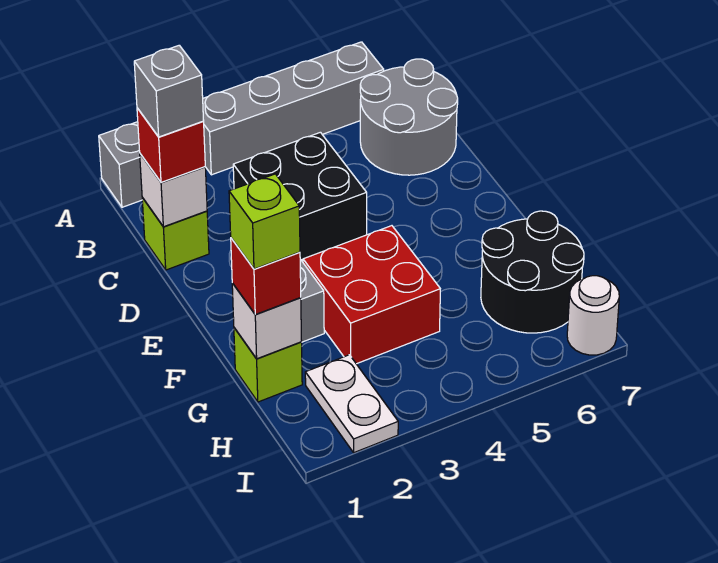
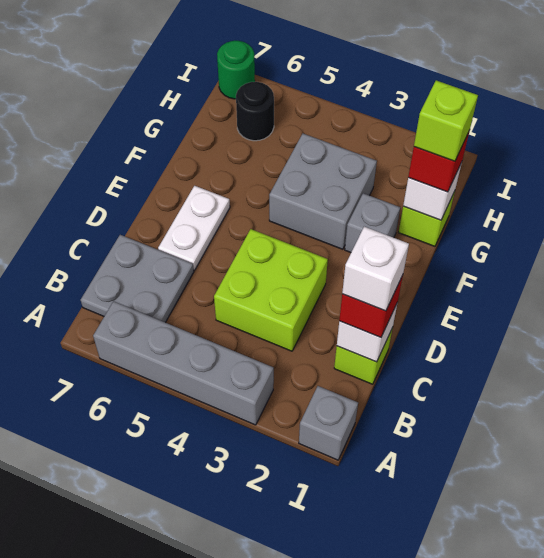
grey round brick B6:C7 level 1 -> grey plate B6:C7 level 1
grey brick C1 level 4 -> white brick C1 level 4
black brick C3:D4 level 1 -> lime brick C3:D4 level 1
red brick F3:G4 level 1 -> grey brick F3:G4 level 1
black round brick G6:H7 level 1 -> black round brick H6 level 1
white plate H2:I2 level 1 -> white plate D6:E6 level 1
white round brick I7 level 1 -> green round brick I7 level 1

